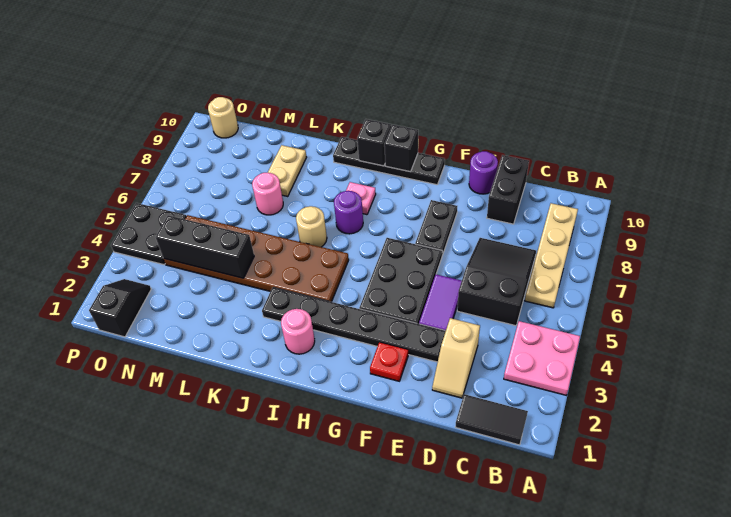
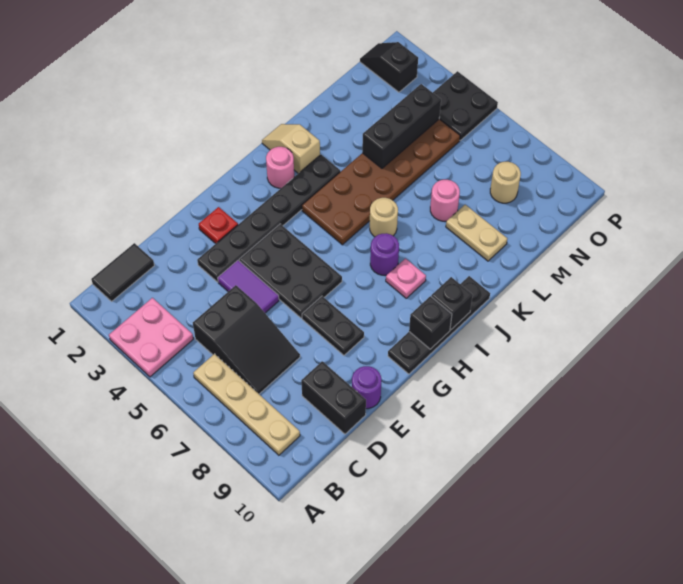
tan slope D2:D3 level 1 top 3 -> tan slope J1:J2 level 1 top 2
black slope O1:O2 level 1 top 1 -> black slope O1:O2 level 1 top 2
tan round brick O10 level 1 -> tan round brick N8 level 1

